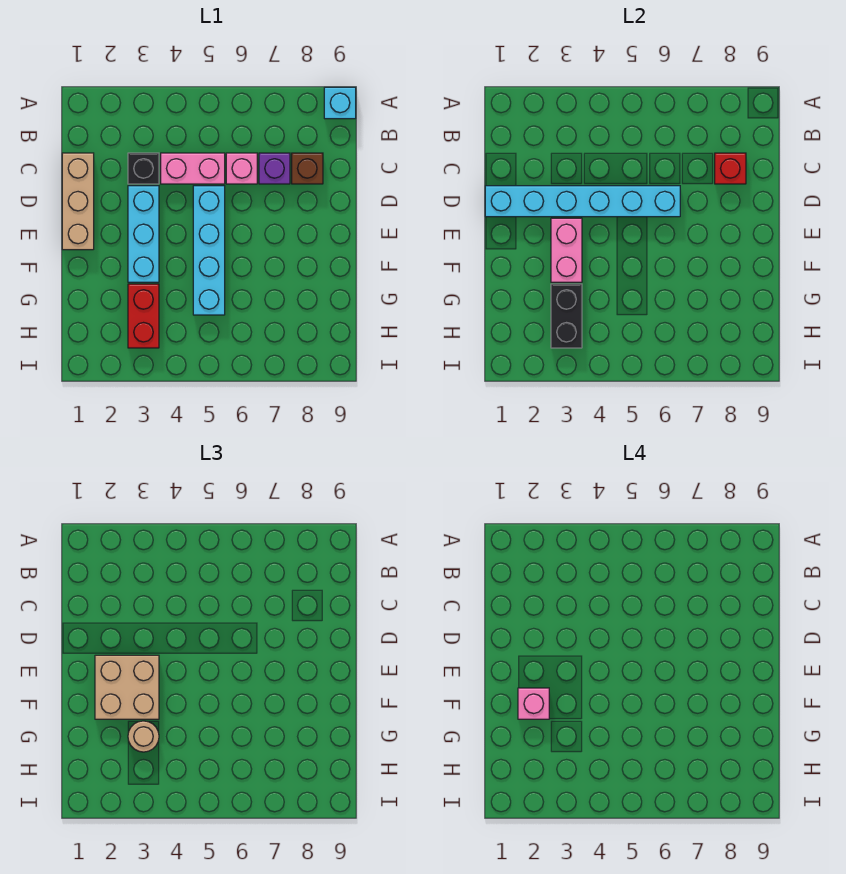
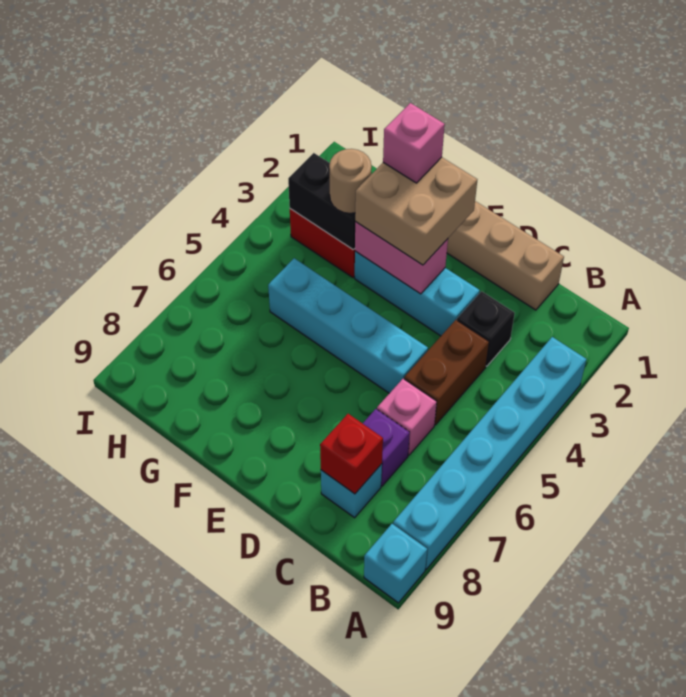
pink brick C4:C5 level 1 -> brown brick C4:C5 level 1
brown brick C8 level 1 -> cyan brick C8 level 1
cyan brick D1:D6 level 2 -> cyan brick A3:A8 level 1

